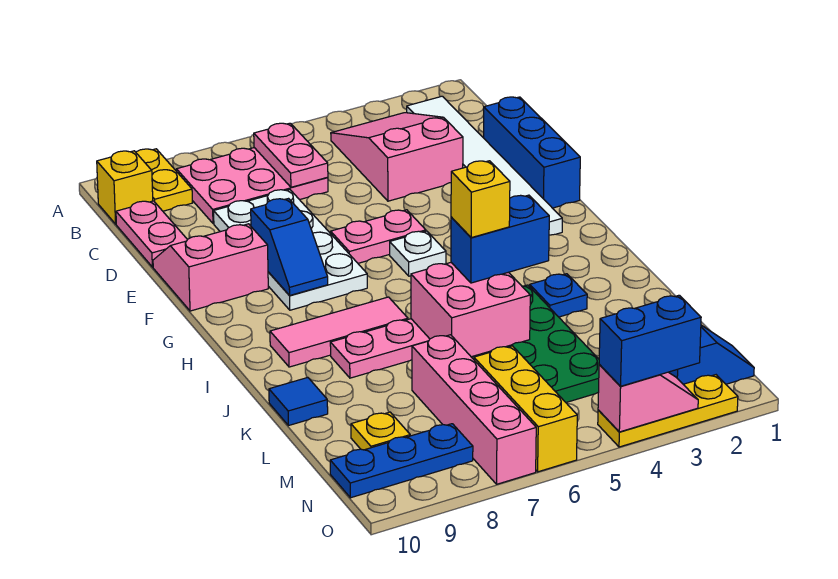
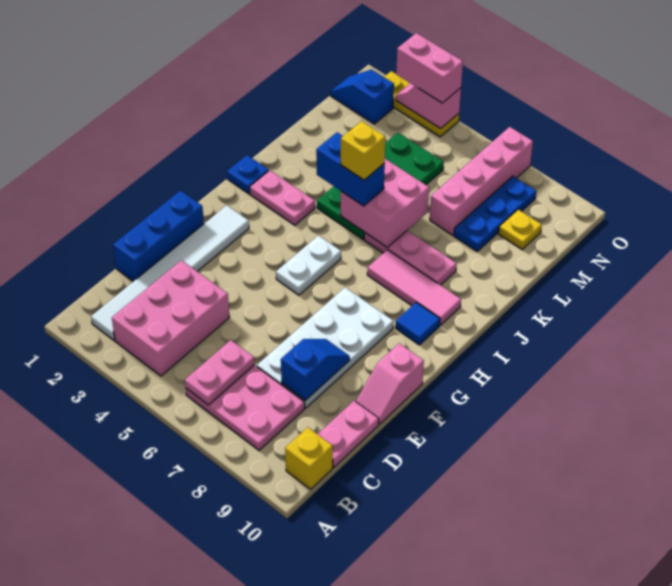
yellow plate A9:B9 level 1 -> none
pink slope B3:D4 level 1 top D -> pink brick B3:D4 level 1
pink slope E9:F10 level 1 top F -> pink slope E10:F10 level 1 top F
pink plate F5:F6 level 1 -> pink plate I2:I3 level 1
blue slope F8:G8 level 2 top F -> blue slope D8:E8 level 2 top D
white plate G5 level 1 -> white plate G5:H5 level 1
blue plate J3 level 1 -> blue plate I1 level 1
blue tile K10 level 1 -> blue tile H9 level 1
yellow brick M6:O6 level 1 -> none
blue plate N8:N10 level 1 -> blue plate L8:N8 level 1
blue brick O3:O4 level 3 -> pink brick O3:O4 level 3

